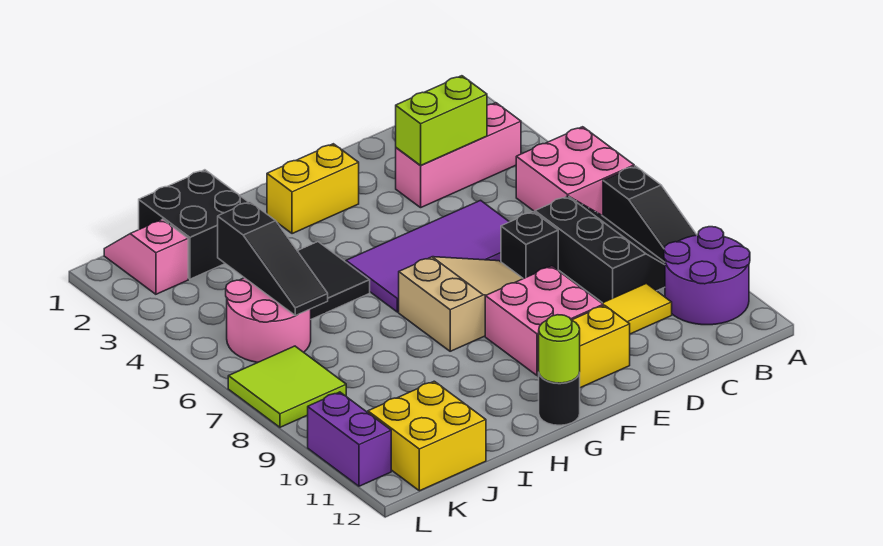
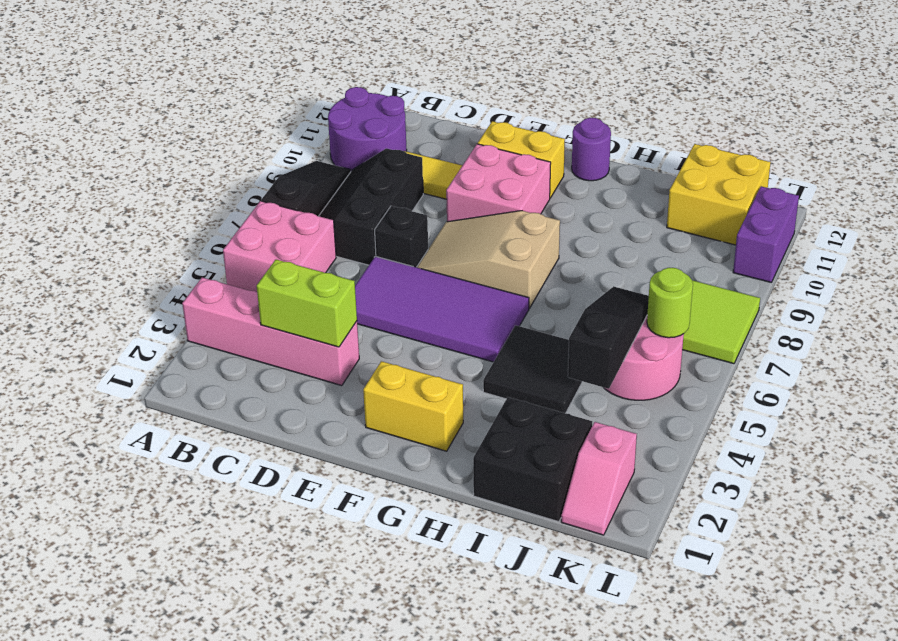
pink brick B3:D3 level 1 -> pink brick A3:D3 level 1
black round brick G12 level 1 -> purple round brick G12 level 1
lime round brick G12 level 2 -> lime round brick K6 level 2

